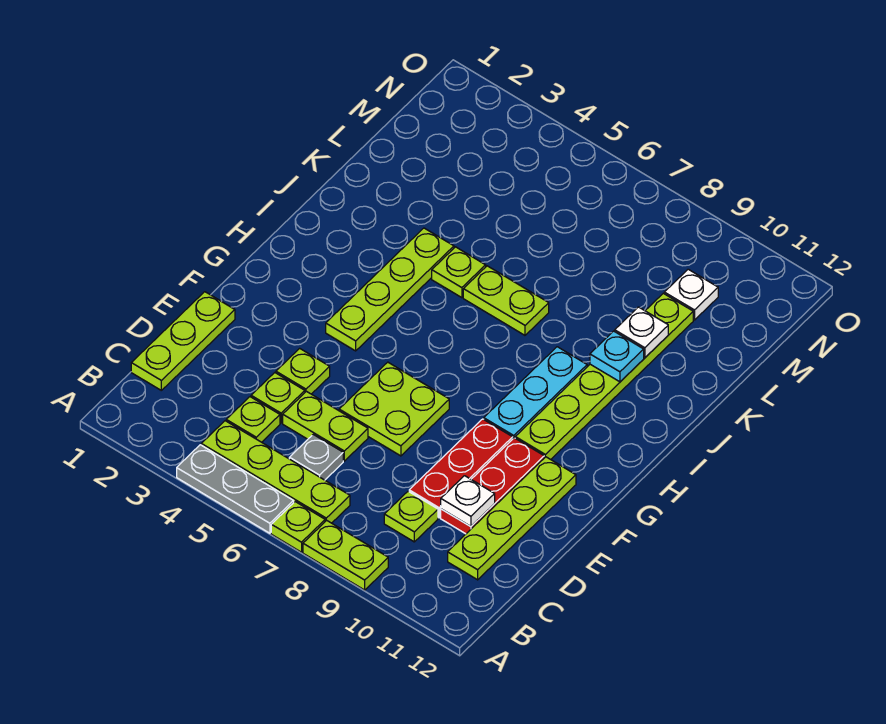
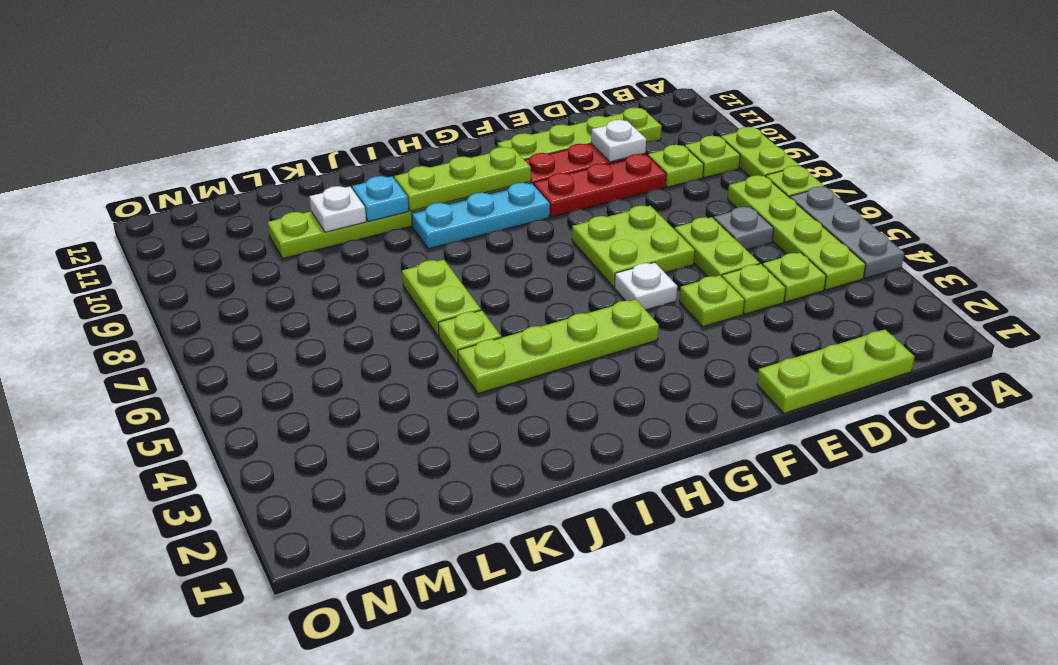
none -> lime plate B9 level 1
none -> lime plate G10:I10 level 2
white plate M10 level 1 -> white plate F5 level 1

